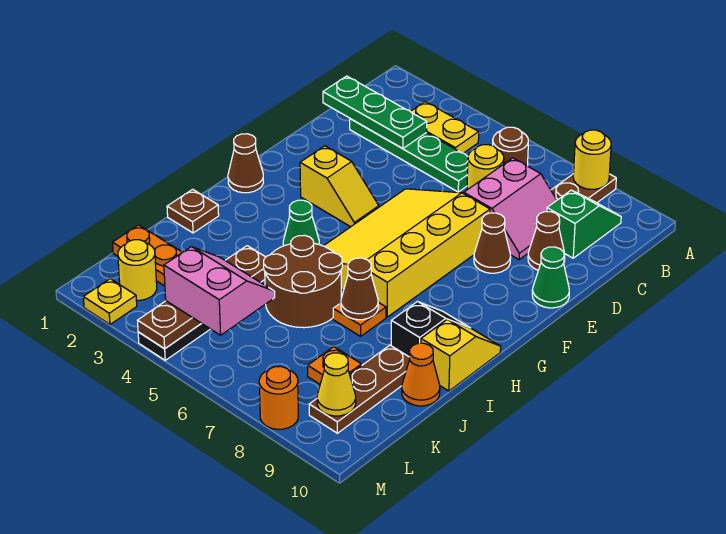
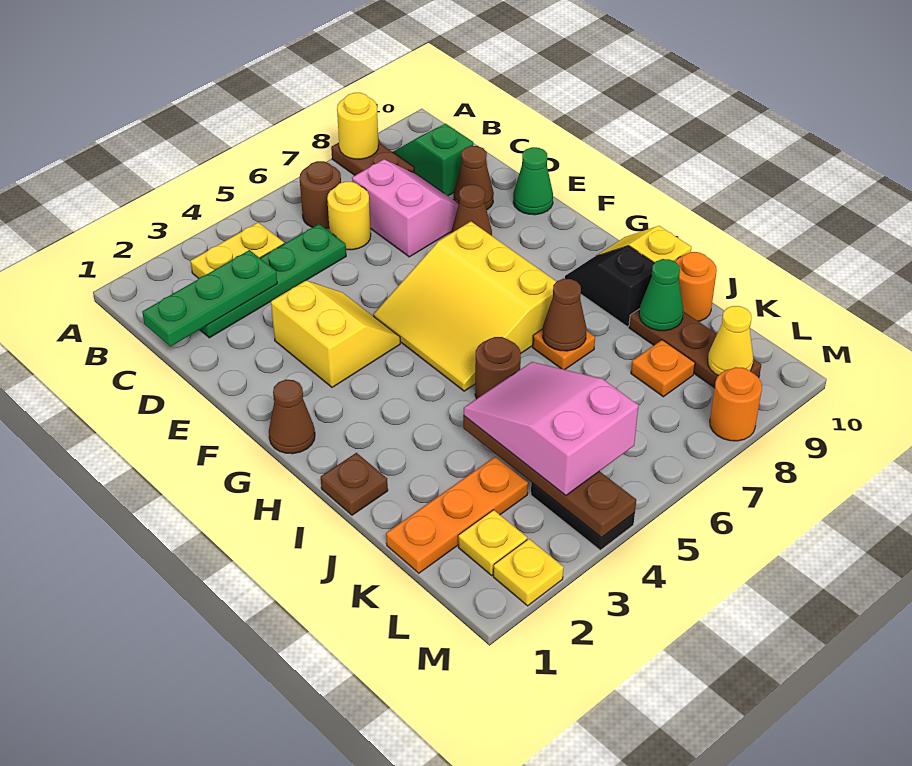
yellow slope E5:H7 level 1 top 7 -> yellow slope F5:H7 level 1 top 7
yellow slope F3:F4 level 1 top 3 -> yellow slope E3:F4 level 1 top 3
green cone H4 level 1 -> green cone J9 level 2
brown round brick I5:J6 level 1 -> brown round brick I5 level 1
orange cone J10 level 1 -> orange round brick J10 level 1
pink slope K4:L5 level 3 top L -> pink slope J4:L5 level 3 top L
yellow round brick L2 level 1 -> yellow plate L2 level 1

